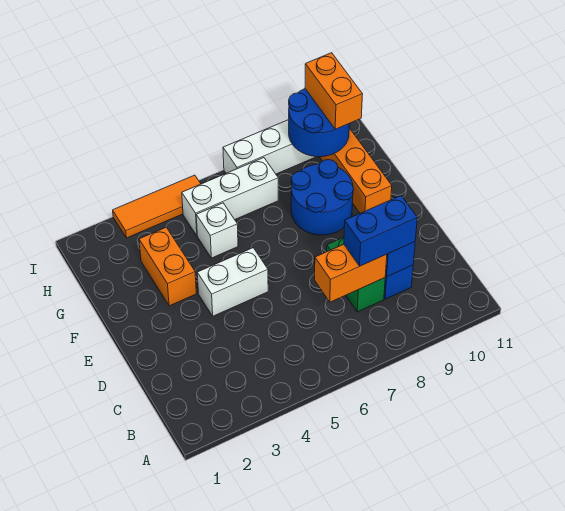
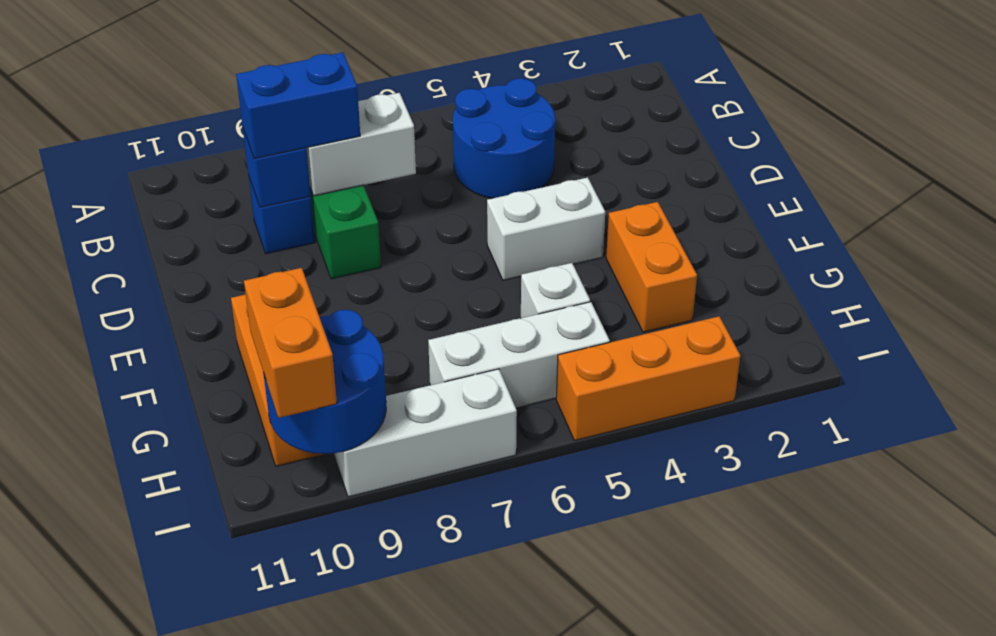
orange brick C7:C8 level 2 -> white brick C7:C8 level 2
blue round brick F8:G9 level 1 -> blue round brick B4:C5 level 1
orange tile I3:I5 level 1 -> orange brick I3:I5 level 1

